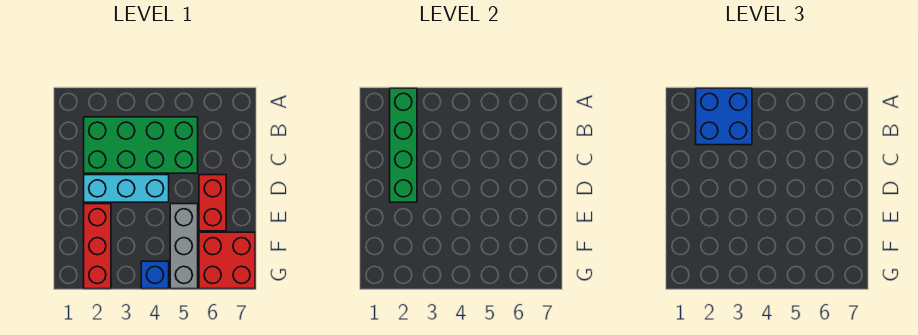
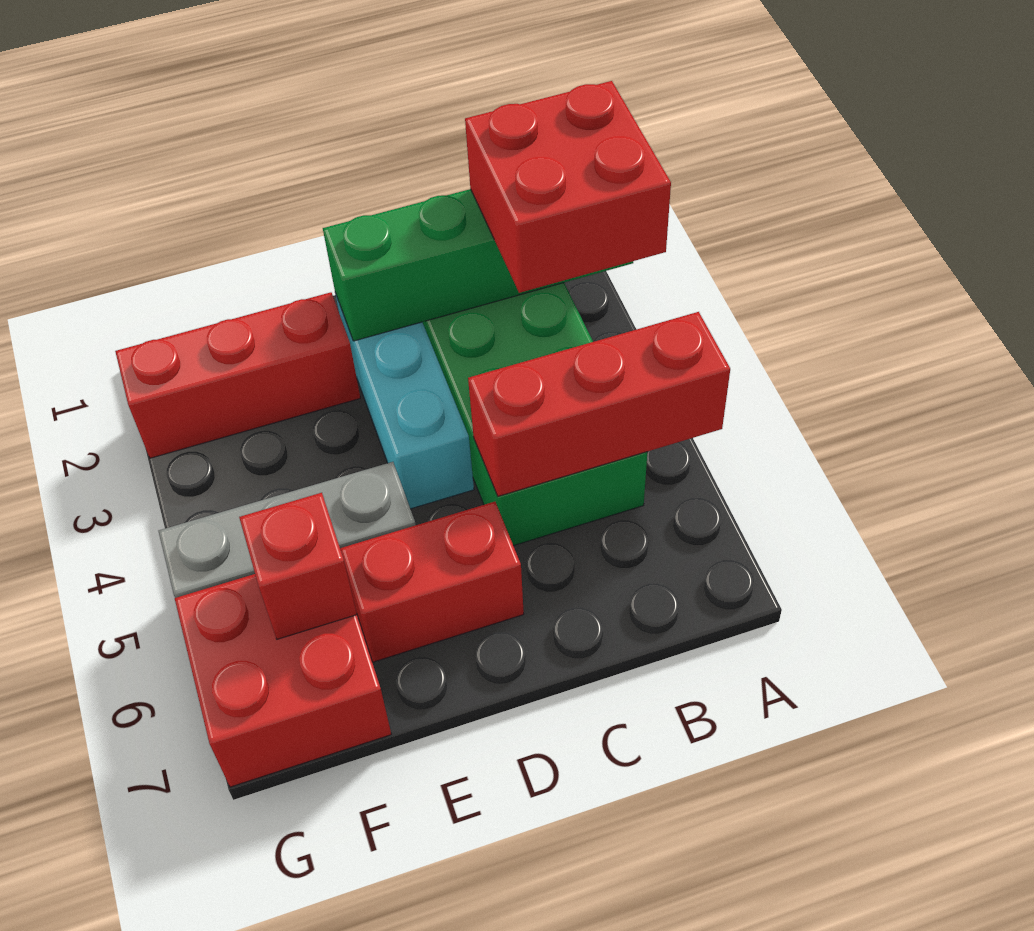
blue brick A2:B3 level 3 -> red brick A2:B3 level 3
none -> red brick A5:C5 level 2
none -> red brick F6 level 2
blue brick G4 level 1 -> none

